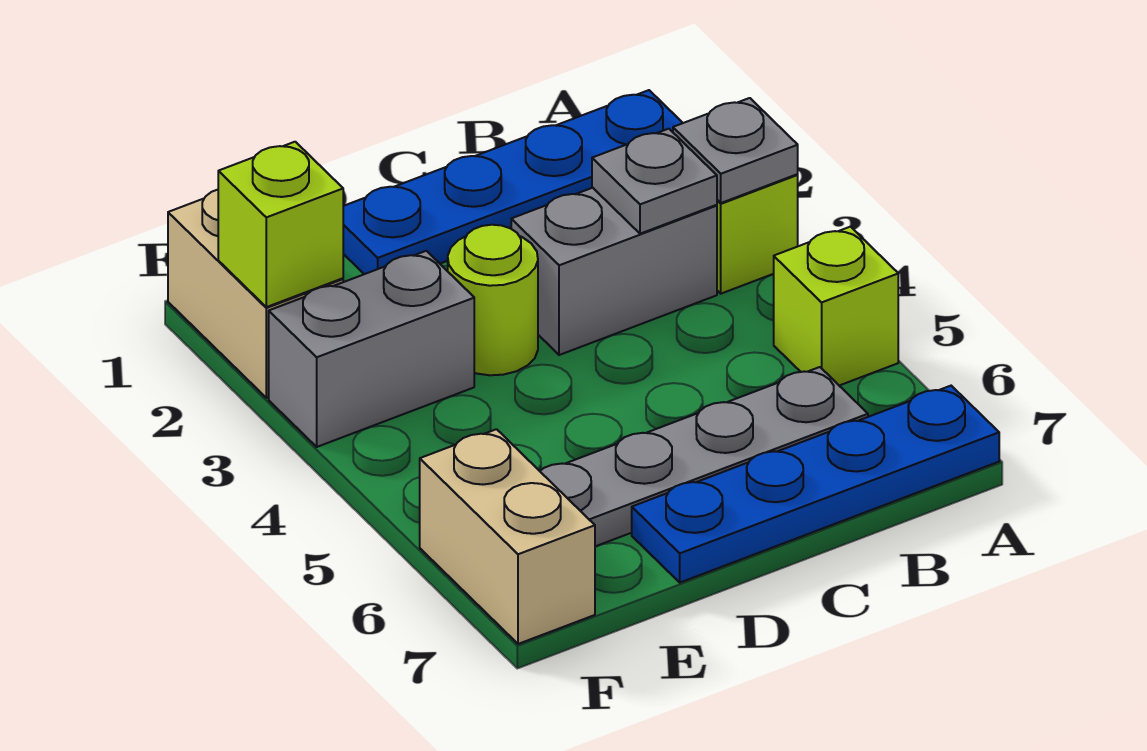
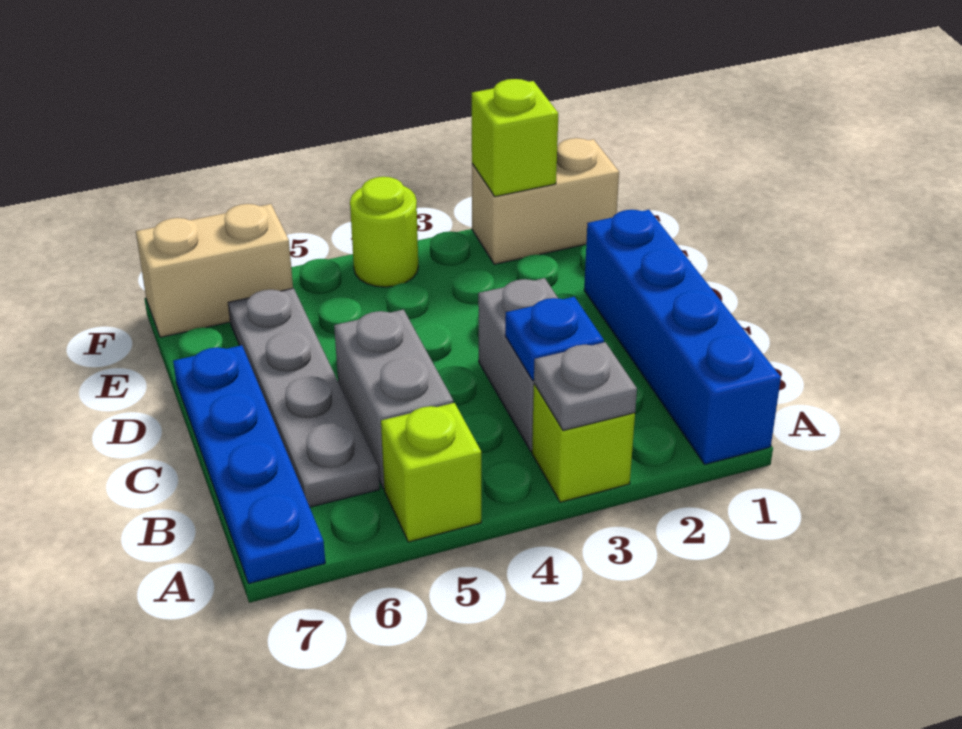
blue plate A1:D1 level 1 -> blue brick A1:D1 level 1
grey plate B3 level 2 -> blue plate B3 level 2
lime round brick D3 level 1 -> lime round brick F4 level 1
grey brick E3:F3 level 1 -> grey brick B5:C5 level 1

